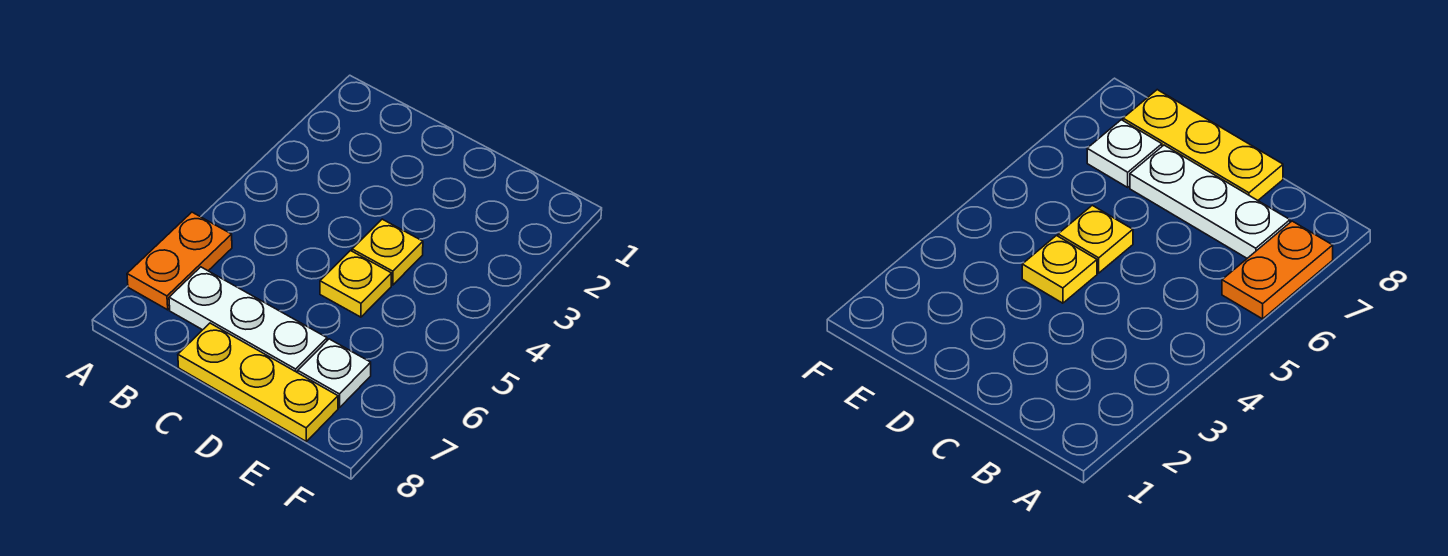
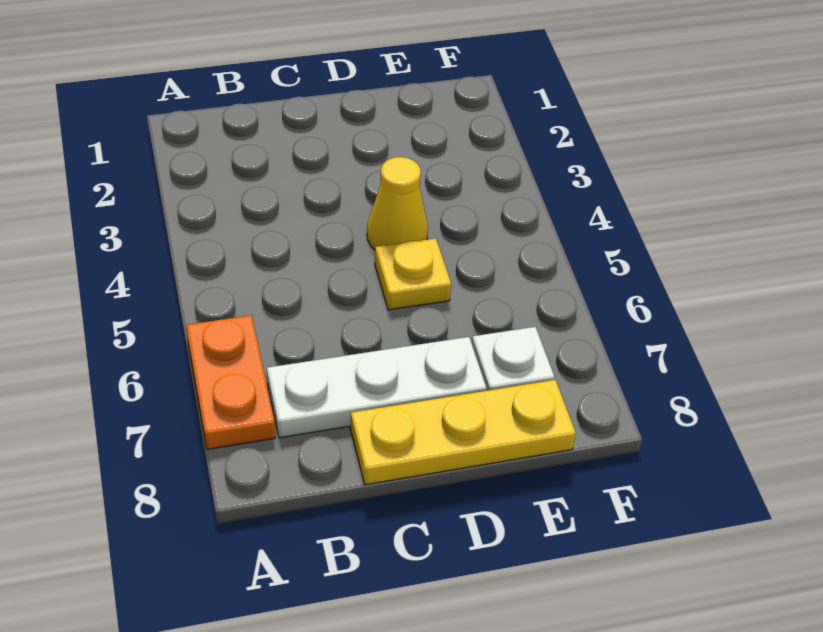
yellow plate D4 level 1 -> yellow cone D4 level 1

